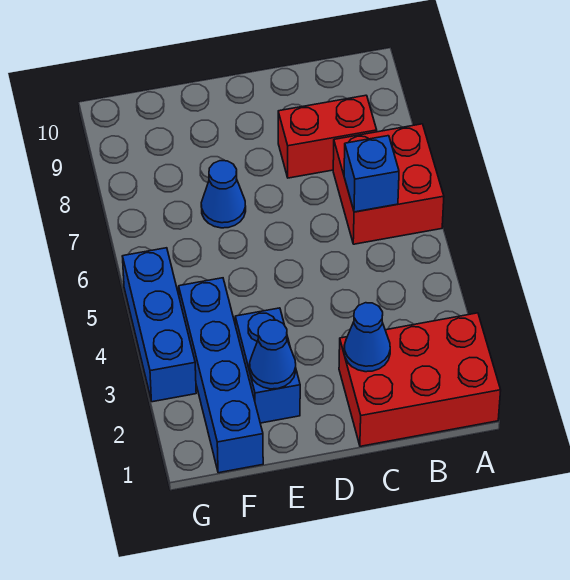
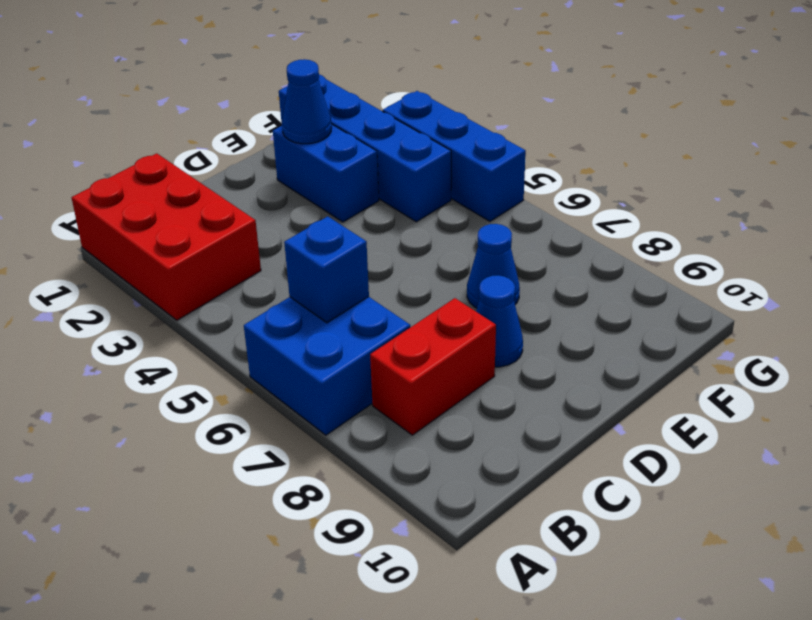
red brick A1:C2 level 1 -> red brick A1:B3 level 1
red brick A6:B7 level 1 -> blue brick A6:B7 level 1
blue cone C2 level 2 -> blue cone D8 level 1

